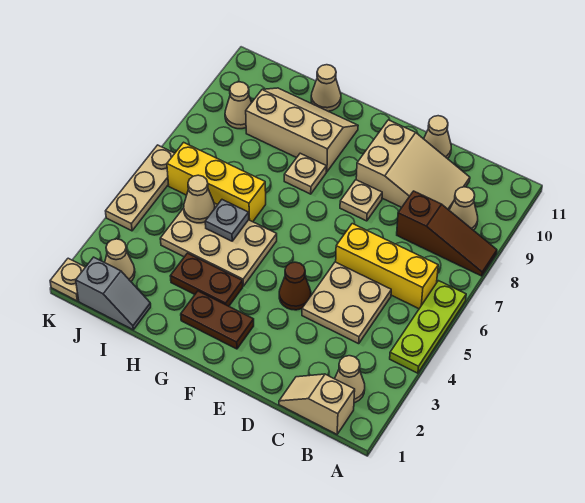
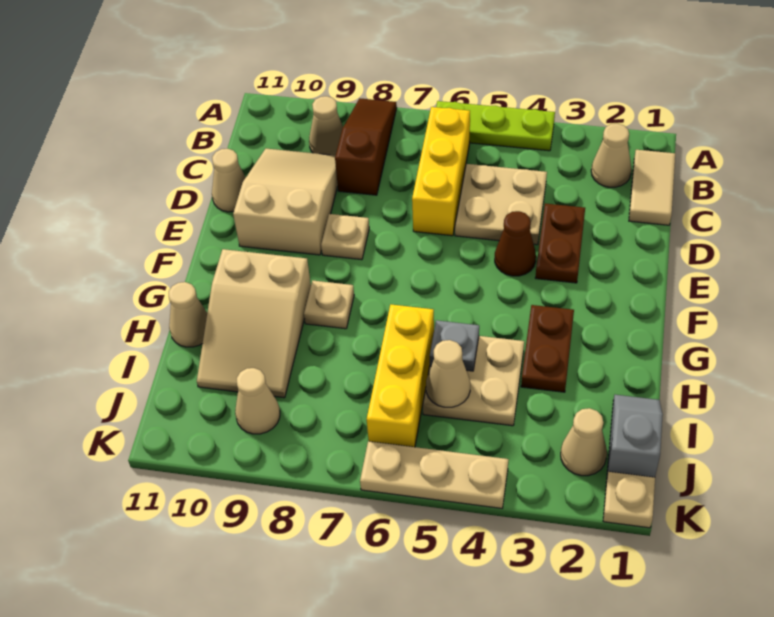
tan slope B1:C1 level 1 top B -> tan tile B1:C1 level 1
brown plate F2:G2 level 1 -> brown plate D3:E3 level 1
tan plate G4:I5 level 1 -> tan plate H4:I5 level 1
tan slope G9:I10 level 1 top 9 -> tan slope G9:I10 level 1 top G

